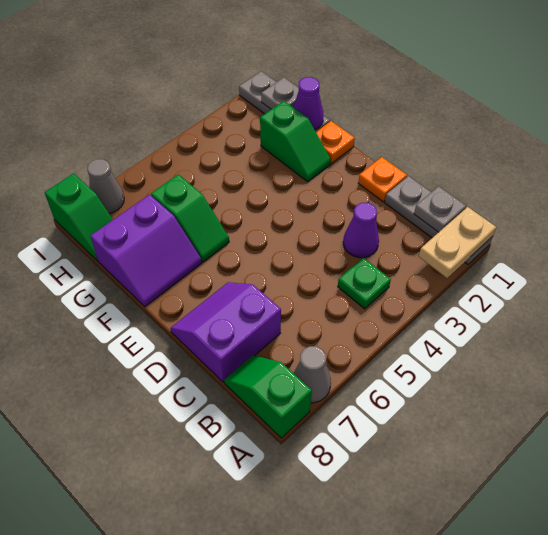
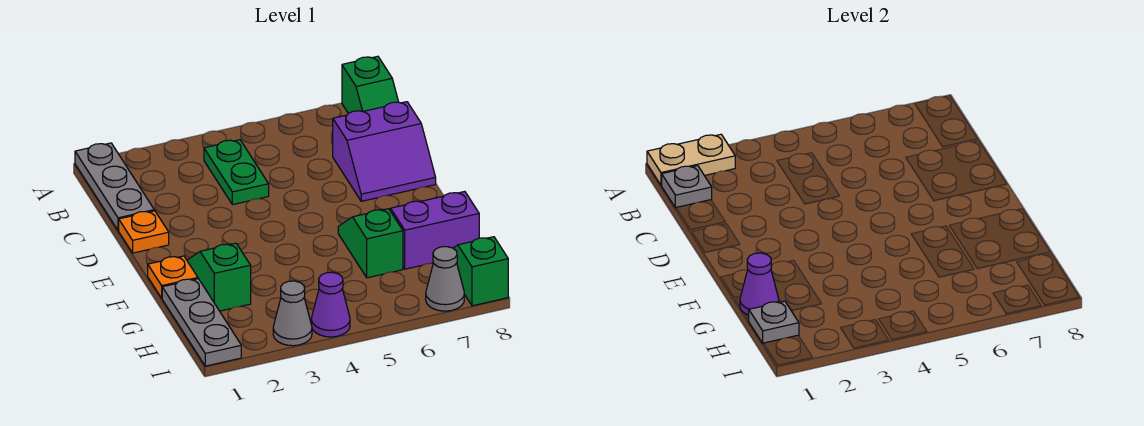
grey cone A7 level 1 -> grey cone I3 level 1
green plate B4 level 1 -> green plate B4:C4 level 1
purple cone C3 level 1 -> purple cone I4 level 1

